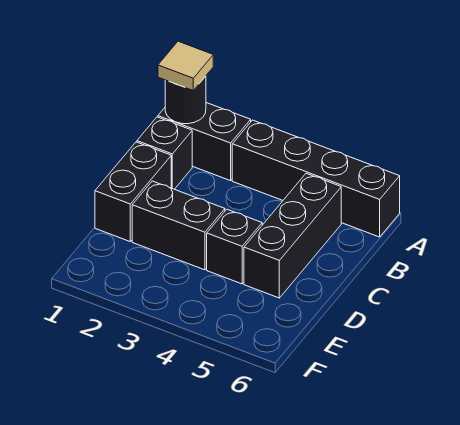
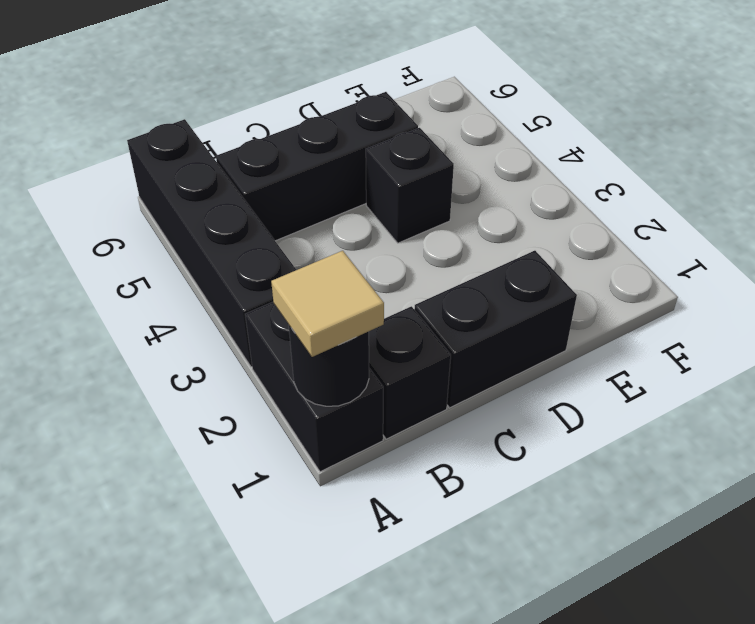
black brick D2:D3 level 1 -> none

